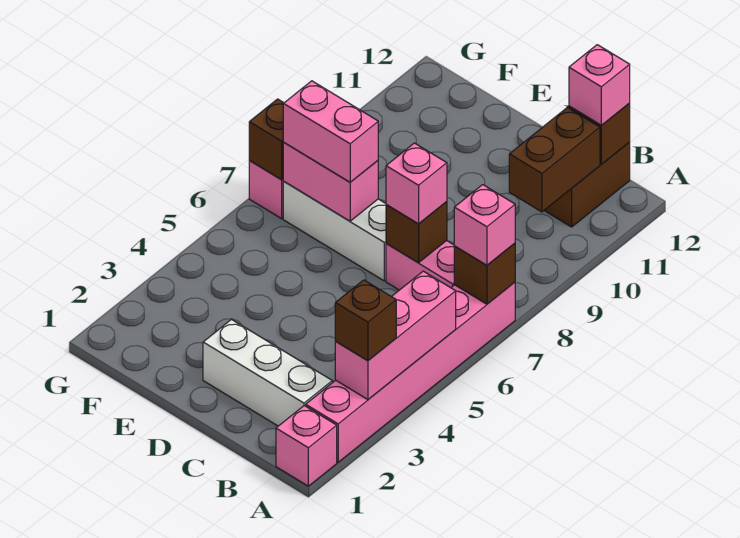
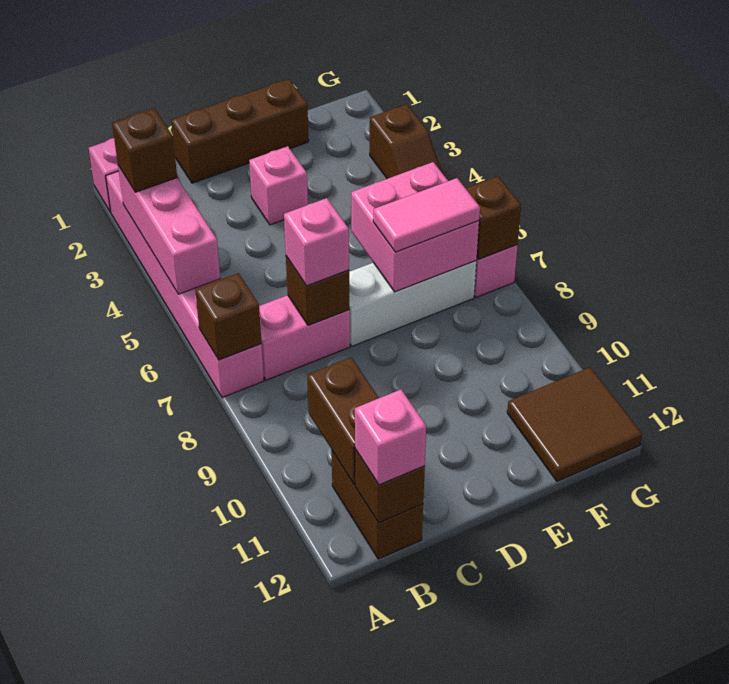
pink brick A7 level 3 -> pink brick D3 level 1
white brick B2:D2 level 1 -> none
none -> brown brick C1:E1 level 1
pink brick E7:F7 level 2 -> pink brick E6:F7 level 2
pink brick E7:F7 level 3 -> pink tile E7:F7 level 3
none -> brown tile F11:G12 level 1
none -> brown slope G3:G4 level 1 top 3

